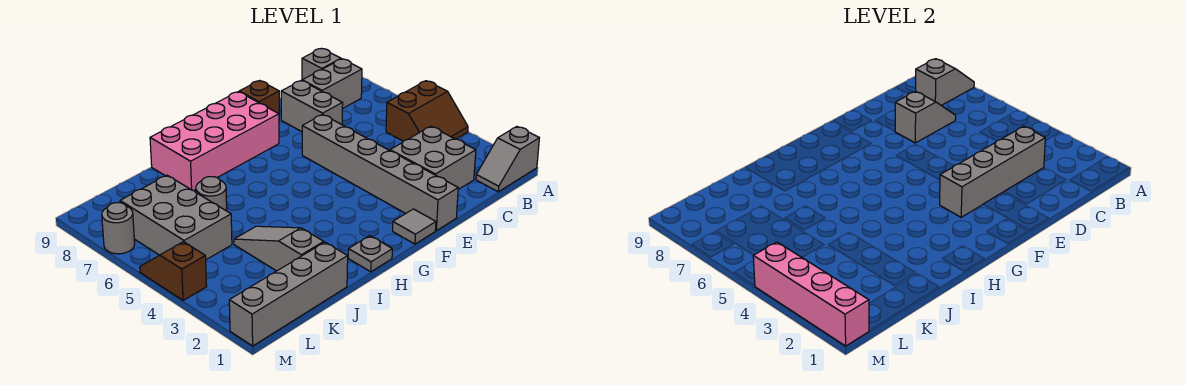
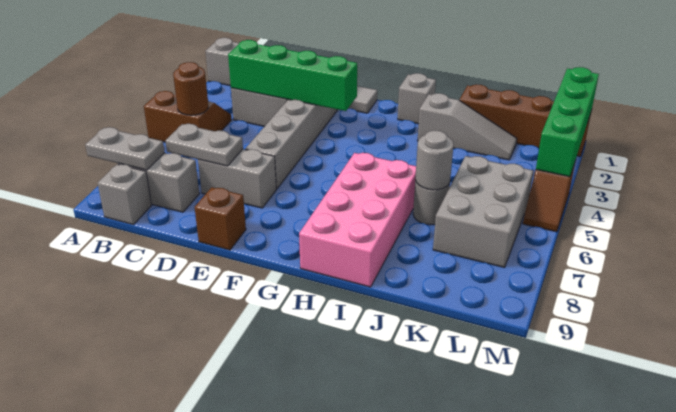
grey slope A8:B8 level 2 top B -> grey plate A8:B8 level 2
none -> brown round brick B5 level 2
grey brick C3:F3 level 2 -> green brick C3:F3 level 2
grey slope C7:D7 level 2 top D -> grey plate C7:D7 level 2
grey brick D7:D8 level 1 -> grey brick D7:E7 level 1
pink brick F8:I9 level 1 -> pink brick H6:I9 level 1
grey plate H1 level 1 -> grey brick H1 level 1
grey brick J1:M1 level 1 -> brown brick J1:M1 level 1
grey slope J2:J4 level 1 top 2 -> grey slope I2:K2 level 1 top I
pink brick M1:M4 level 2 -> green brick M1:M4 level 2
grey round brick M7 level 1 -> grey round brick J6 level 2

